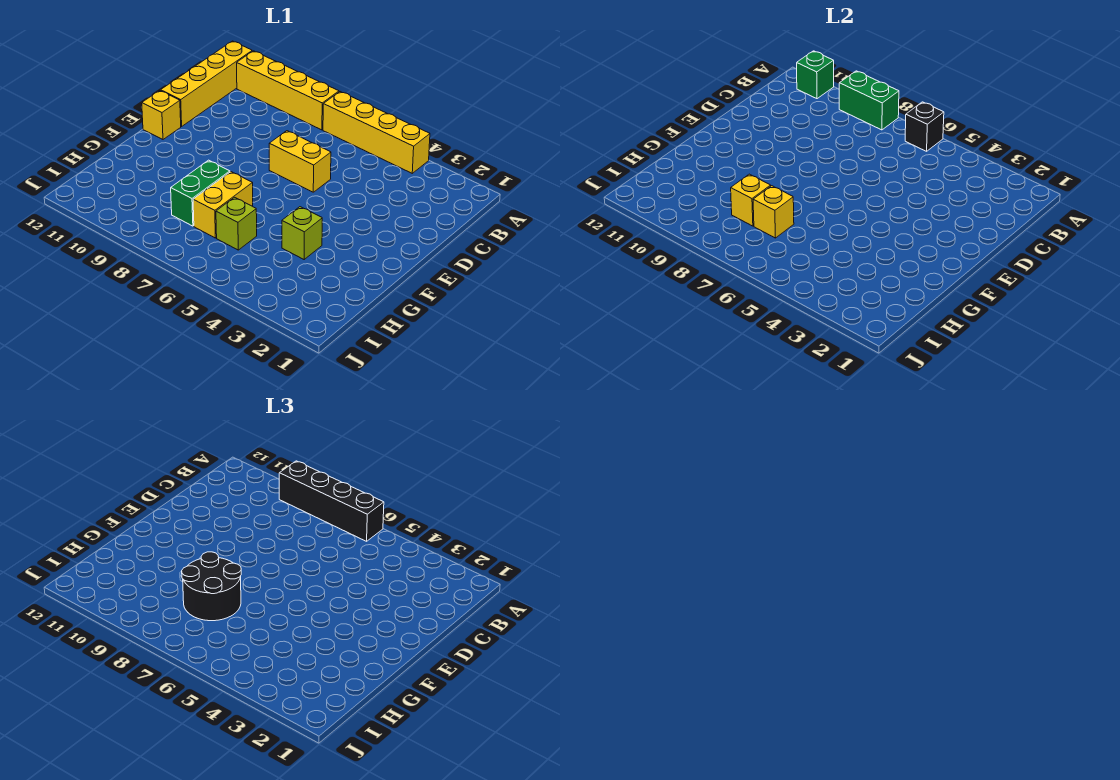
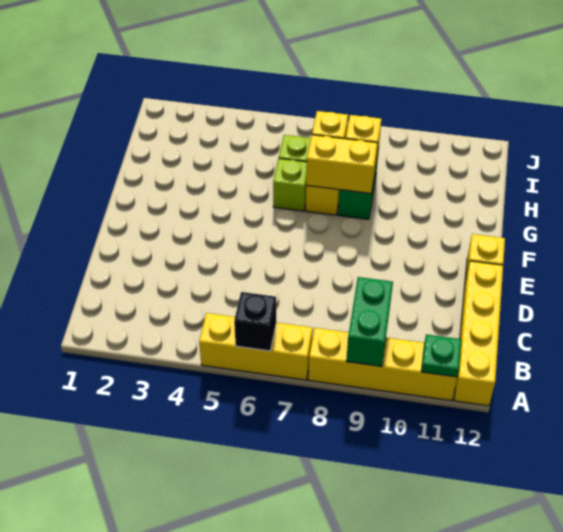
yellow brick A4:A7 level 1 -> yellow brick A5:A7 level 1
black brick A6:A9 level 3 -> none
green brick A8:A9 level 2 -> green brick A9:B9 level 2
green brick A11 level 2 -> green plate A11 level 2
yellow brick D6:D7 level 1 -> yellow brick G7:G8 level 2
lime brick G4 level 1 -> lime brick G6 level 1
black round brick G7:H8 level 3 -> none

